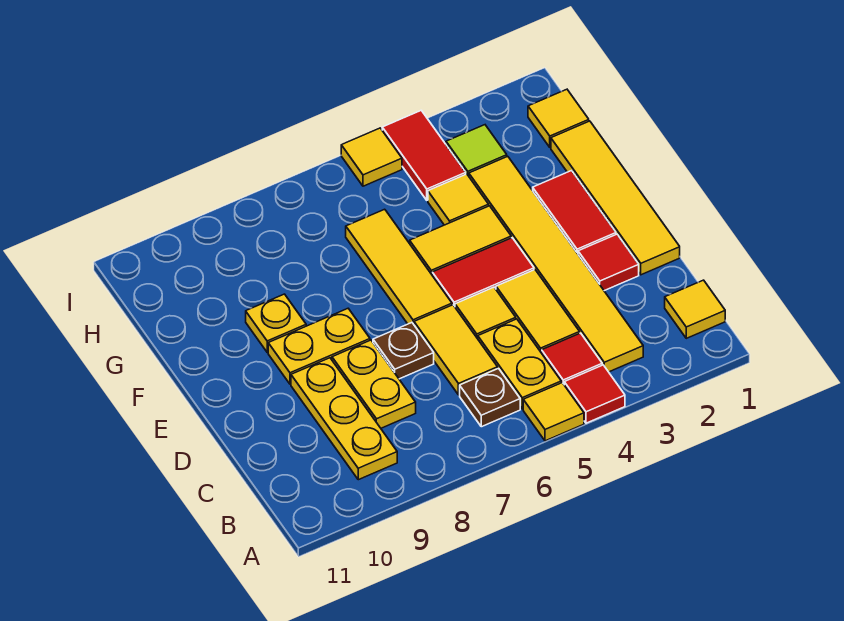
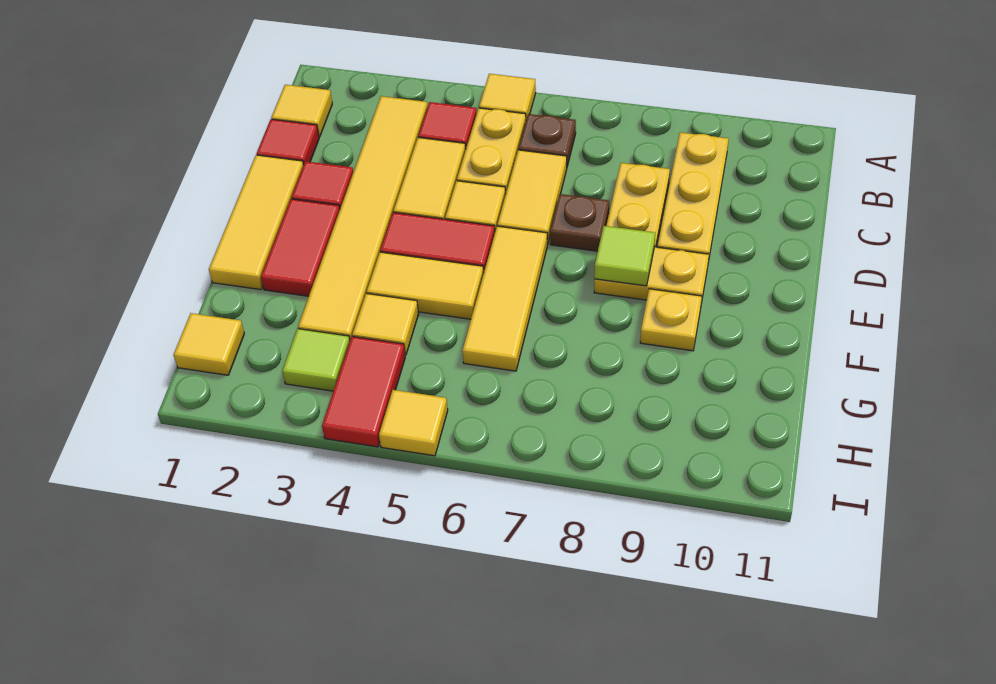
red tile A4 level 1 -> red tile C1 level 1
yellow tile D1:G1 level 1 -> yellow tile D1:F1 level 1
none -> lime tile E8 level 2

